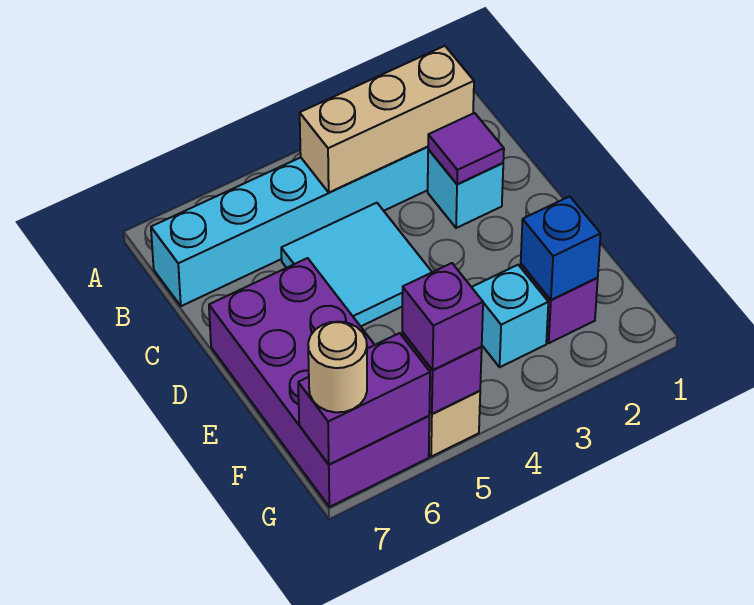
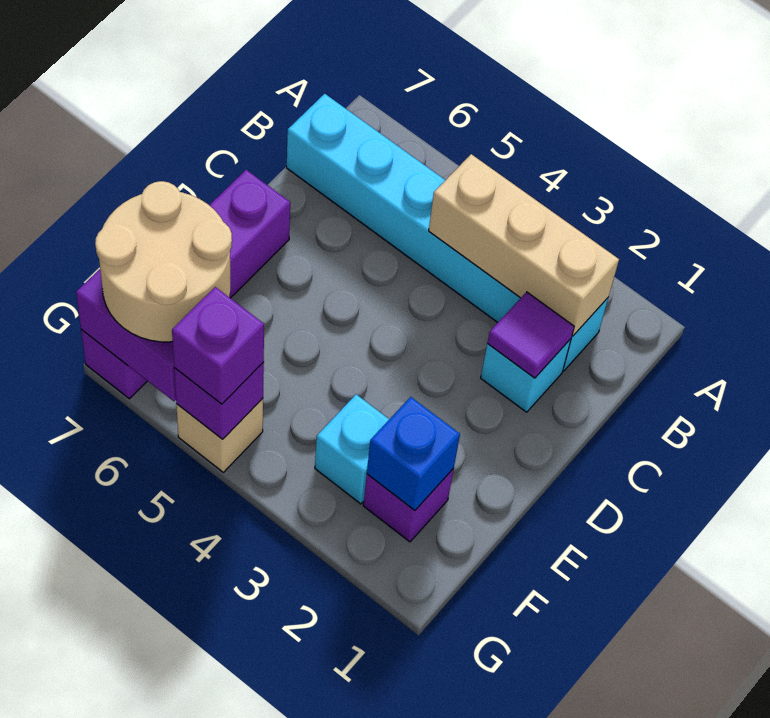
cyan tile C4:D5 level 1 -> none
purple brick D6:G7 level 1 -> purple brick D7:G7 level 1
tan round brick G7 level 3 -> tan round brick F6:G7 level 3

